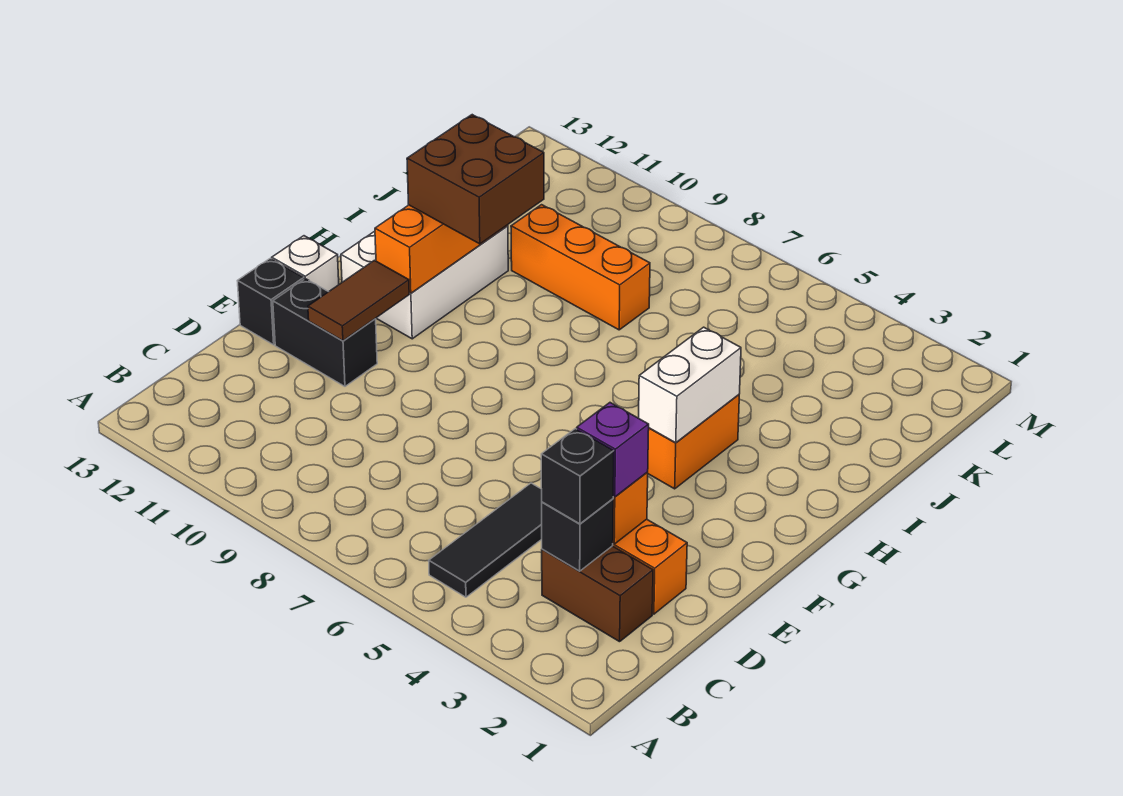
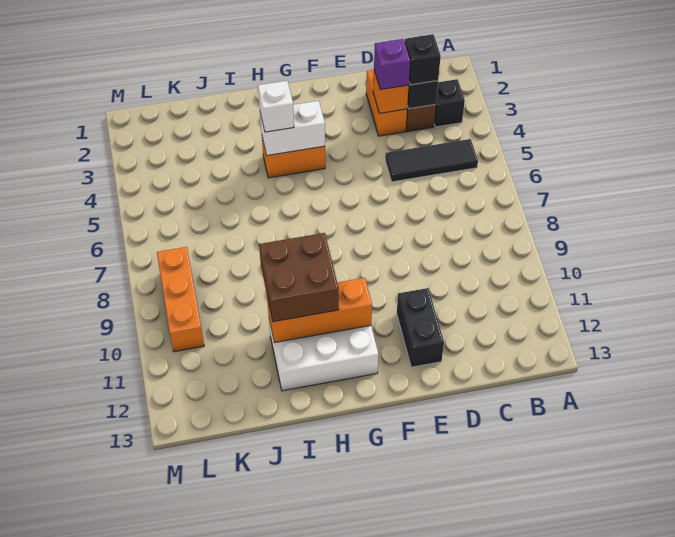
brown tile E11:F11 level 2 -> none
black brick E13 level 1 -> black brick B3 level 1
white brick F13 level 1 -> white brick H4 level 3
orange brick J8:J10 level 1 -> orange brick L8:L10 level 1

